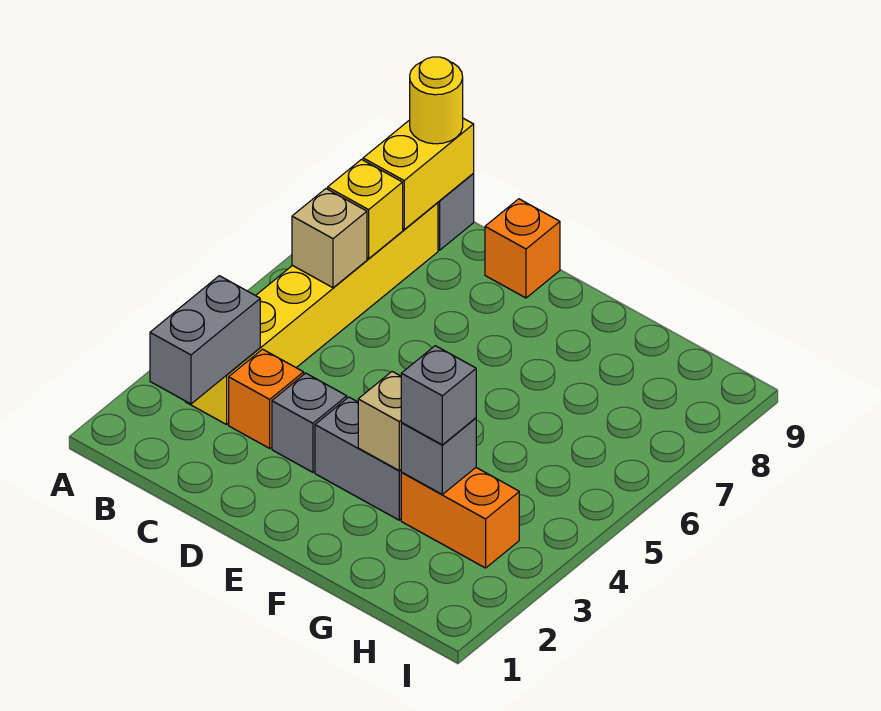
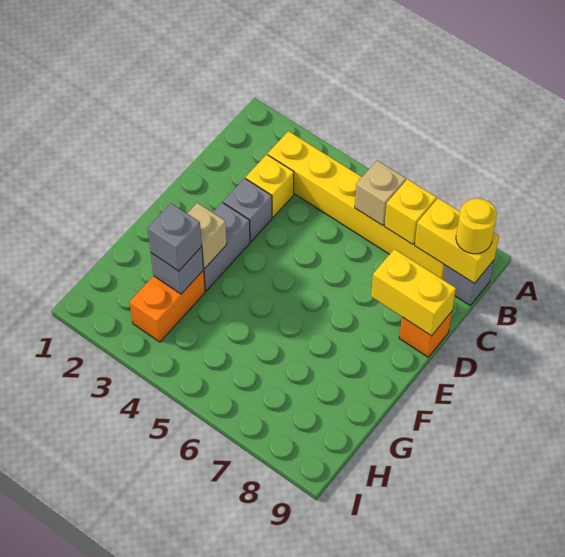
grey brick B2:B3 level 2 -> none
orange brick C3 level 1 -> yellow brick C3 level 1
none -> yellow brick D8:D9 level 2

